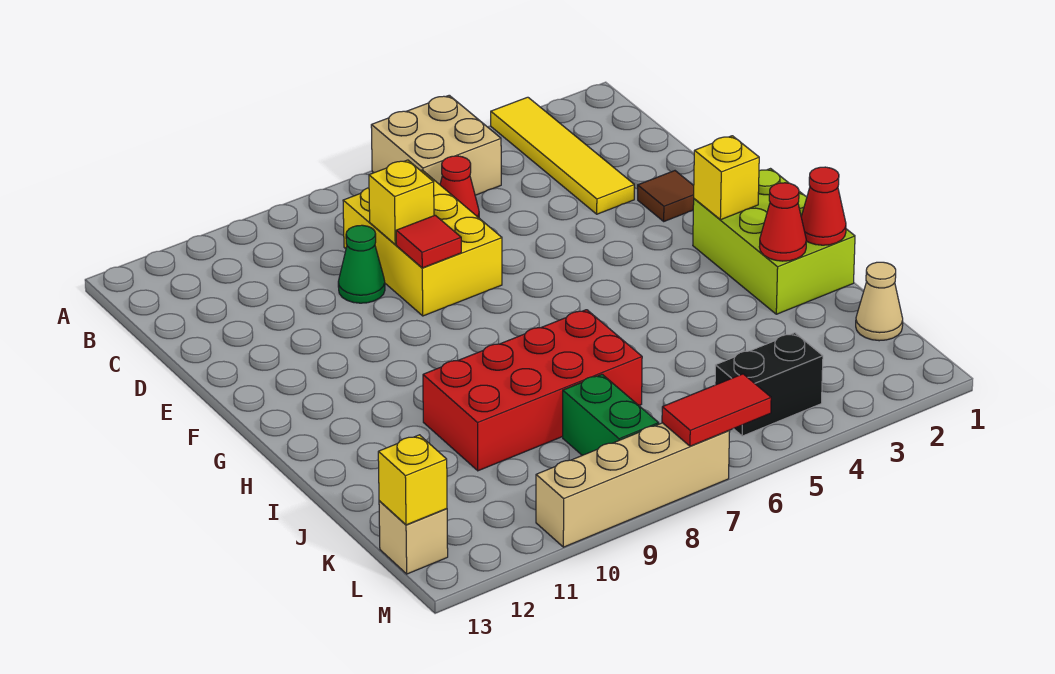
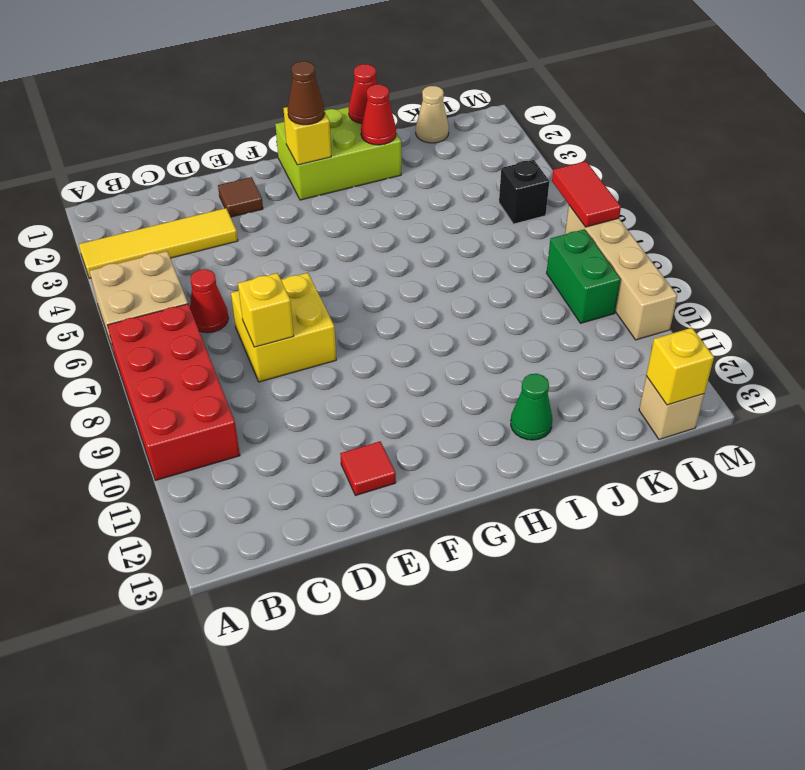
yellow brick C7:E8 level 1 -> yellow brick D7:E8 level 1
green cone D9 level 1 -> green cone I12 level 1
red tile E8 level 2 -> red tile E12 level 1
none -> brown cone G2 level 3
red brick I7:J10 level 1 -> red brick A7:B10 level 1
green brick K8:L8 level 1 -> green brick L8:L9 level 1
black brick L4:L5 level 1 -> black brick L5 level 1

